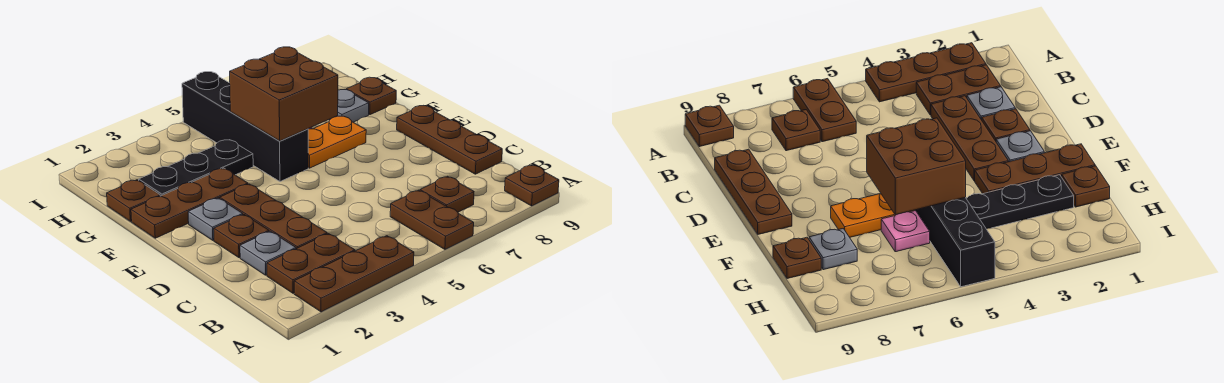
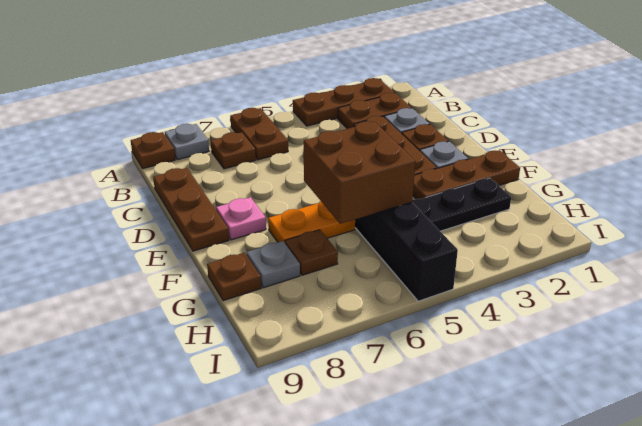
none -> grey plate A8 level 1
brown plate G1 level 1 -> brown plate G7 level 1
pink plate G6 level 1 -> pink plate E8 level 1

